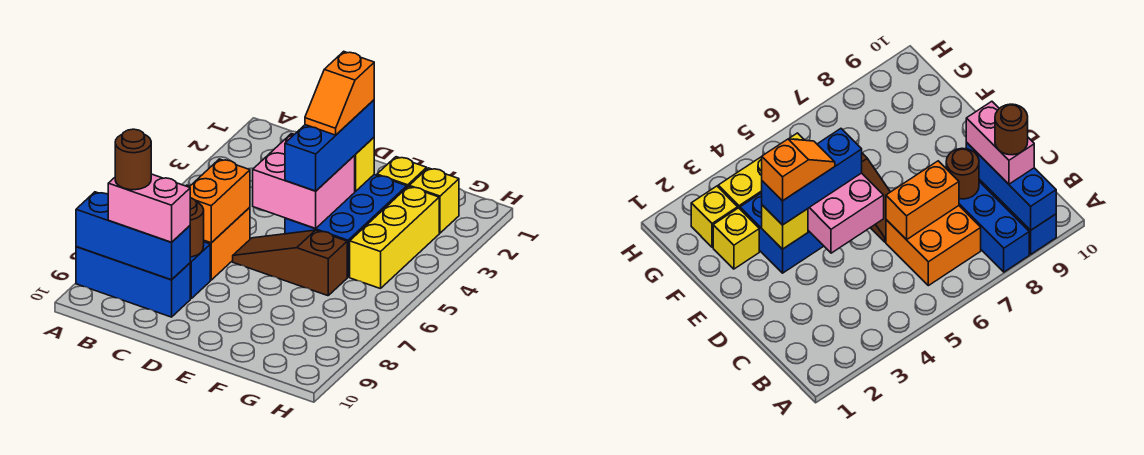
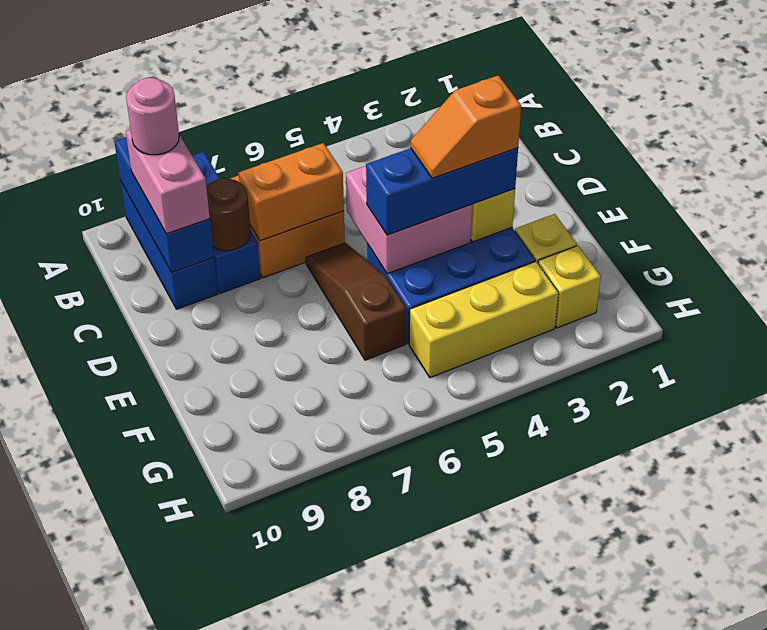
brown round brick B9 level 4 -> pink round brick B9 level 4

